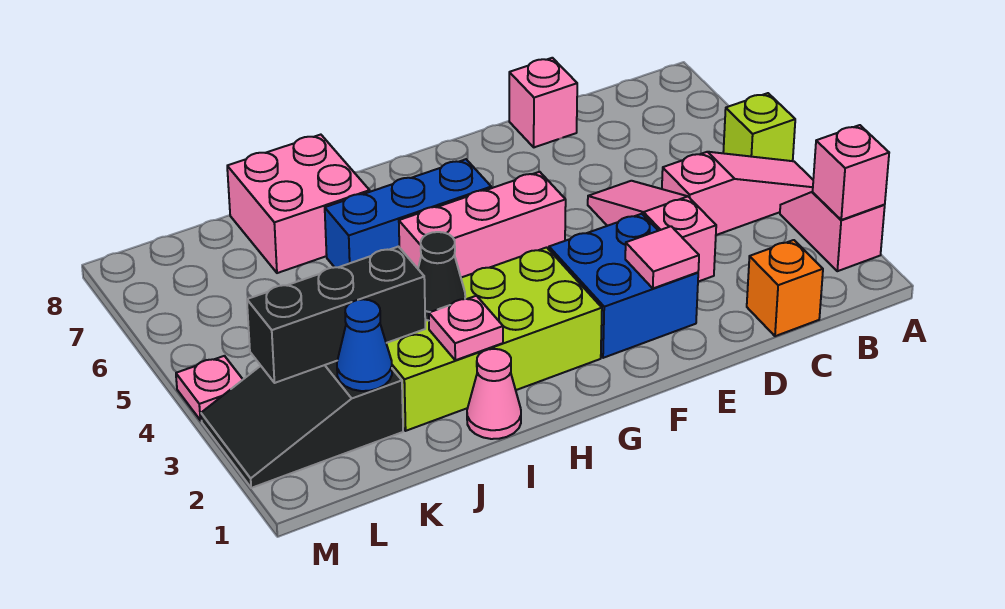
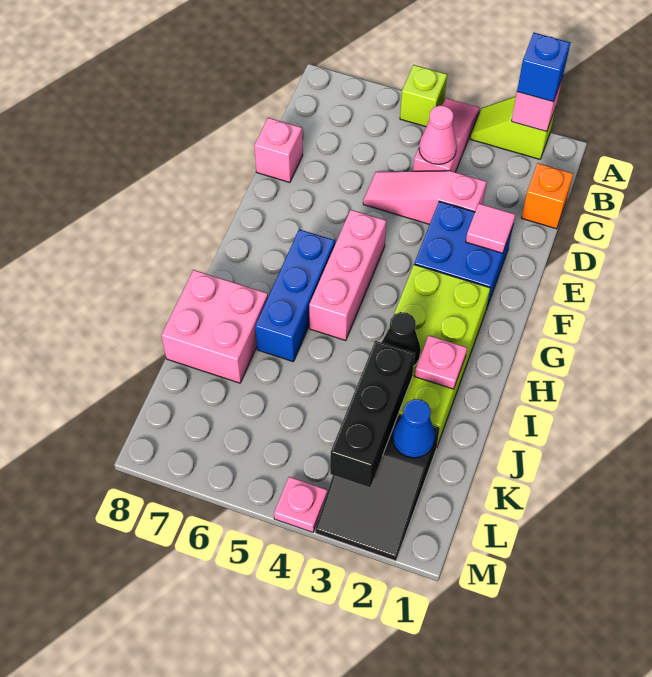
pink slope A2:A3 level 1 top 2 -> lime slope A2:A3 level 1 top 2
none -> blue brick A2 level 3
pink cone I1 level 1 -> pink cone C4 level 2

